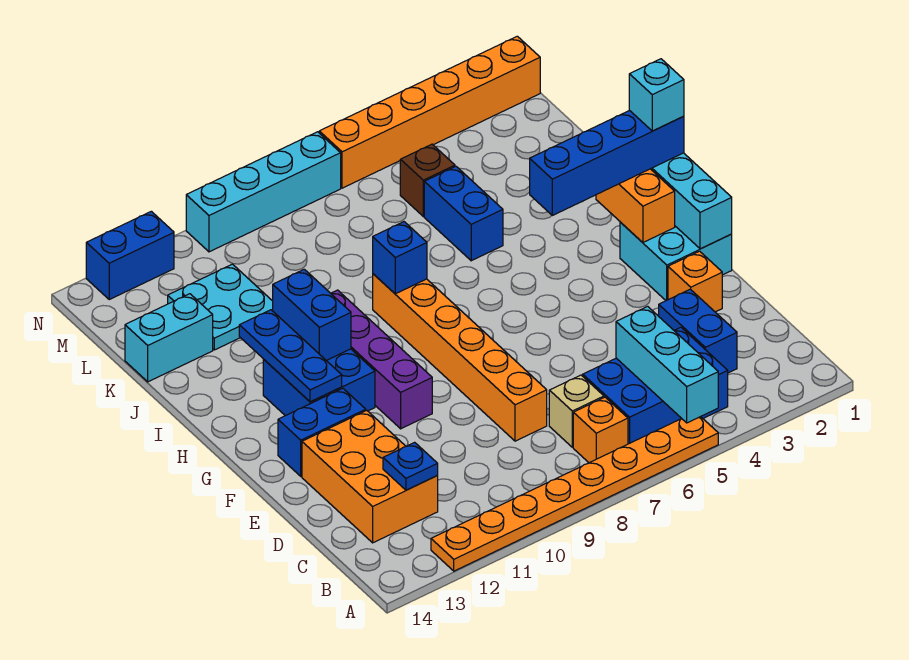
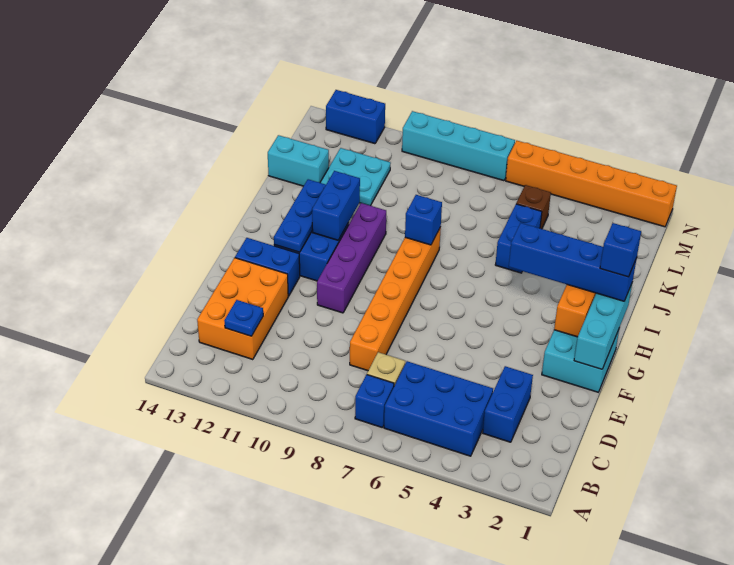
orange plate A5:A12 level 1 -> none
cyan brick A5:C5 level 2 -> none
orange brick B7 level 1 -> blue brick B7 level 1
orange brick E2 level 1 -> none
cyan brick H1 level 4 -> blue brick H1 level 4

